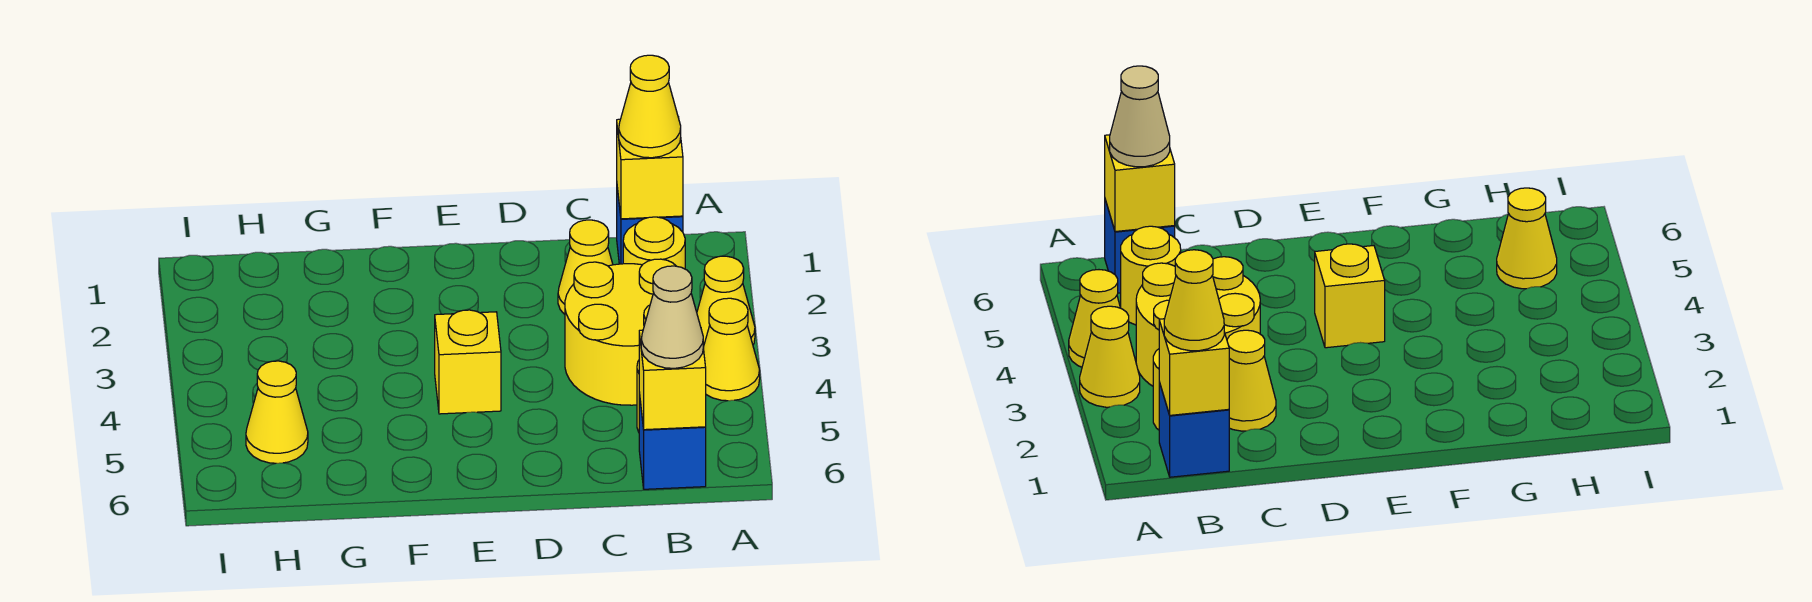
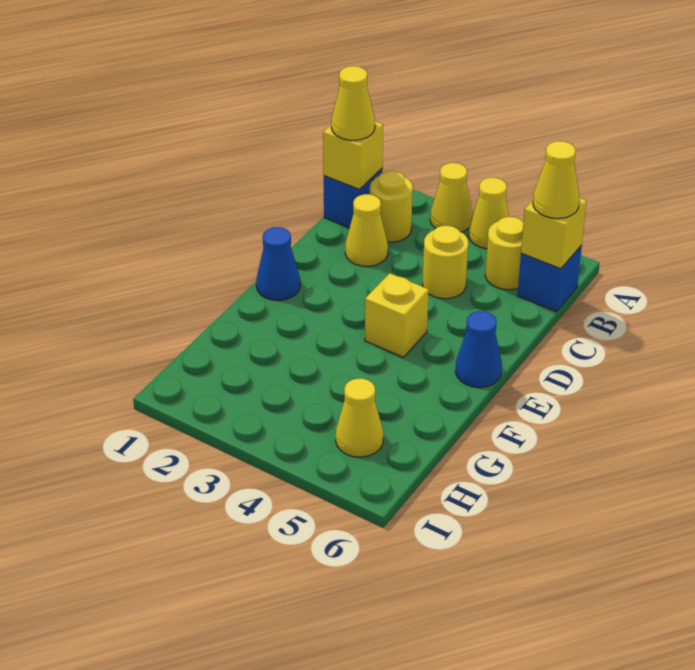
yellow round brick B3:C4 level 1 -> yellow round brick C4 level 1
tan cone B6 level 3 -> yellow cone B6 level 3
none -> blue cone E1 level 1
none -> blue cone E6 level 1

